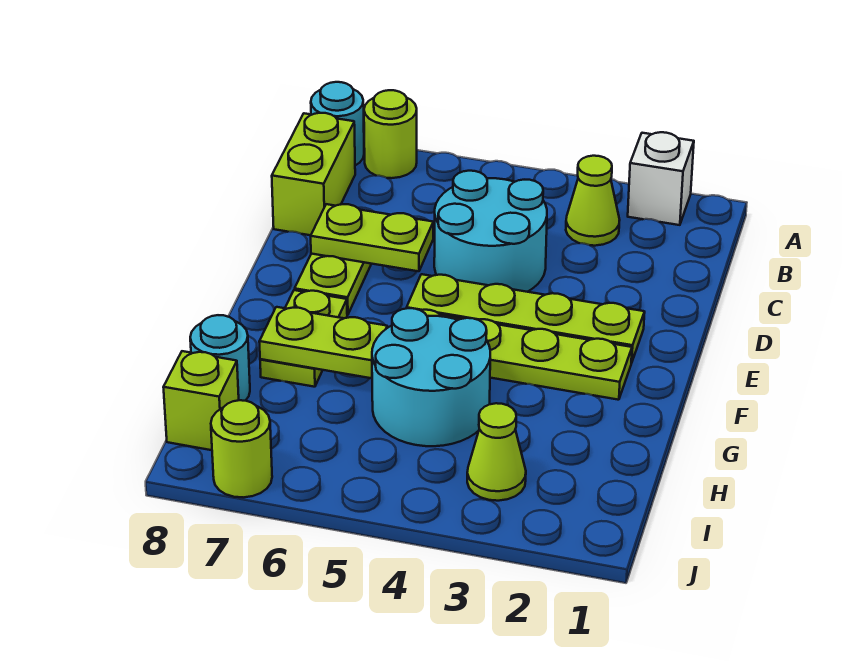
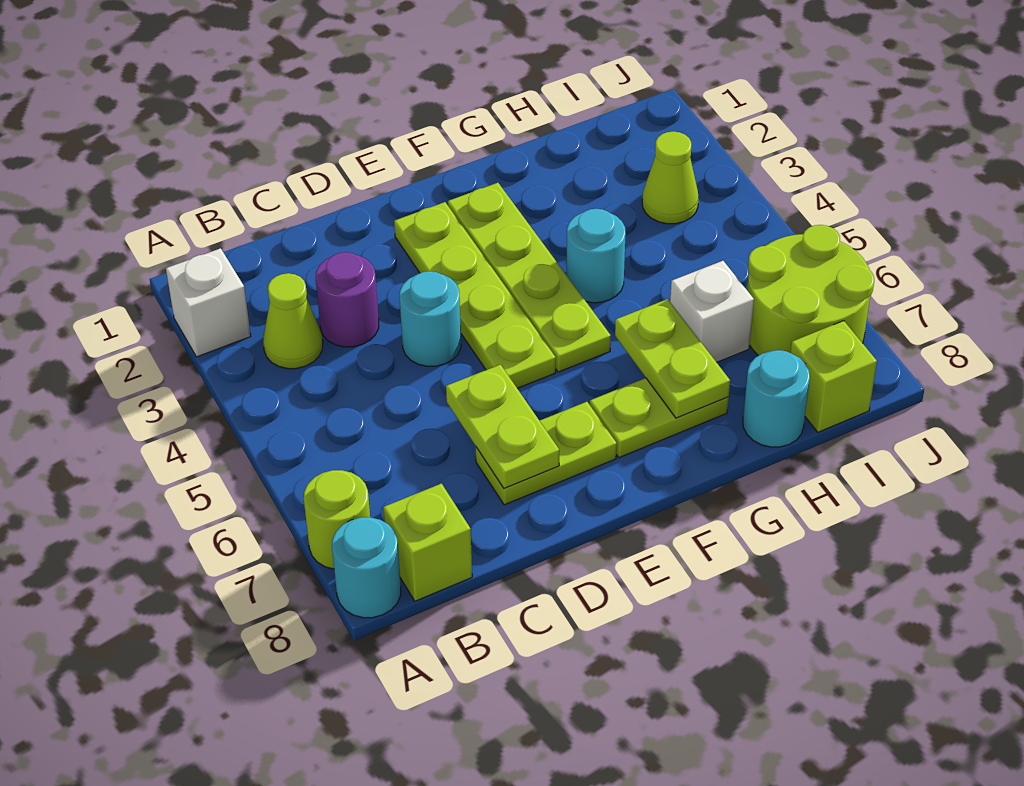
lime brick B8:C8 level 1 -> lime brick B8 level 1
none -> purple round brick C3 level 1
cyan round brick C4:D5 level 1 -> cyan round brick D4 level 1
cyan round brick G4:H5 level 1 -> cyan round brick G4 level 1
none -> white brick H6 level 1
lime round brick J7 level 1 -> lime round brick I6:J7 level 1

